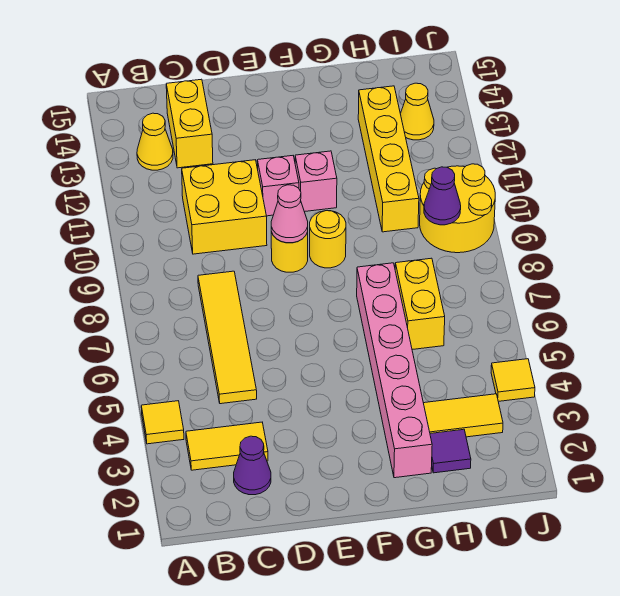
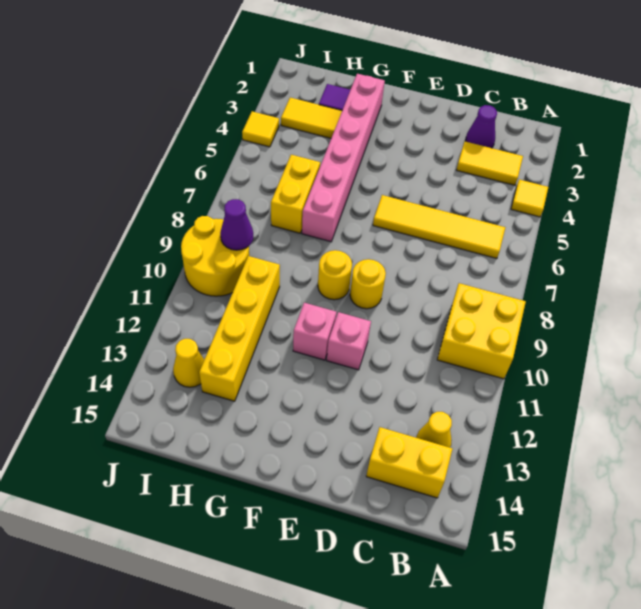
yellow tile C5:C8 level 1 -> yellow tile B6:E6 level 1
yellow brick C10:D11 level 1 -> yellow brick A9:B10 level 1
yellow brick C13:C14 level 1 -> yellow brick B14:C14 level 1
pink cone E9 level 2 -> none

